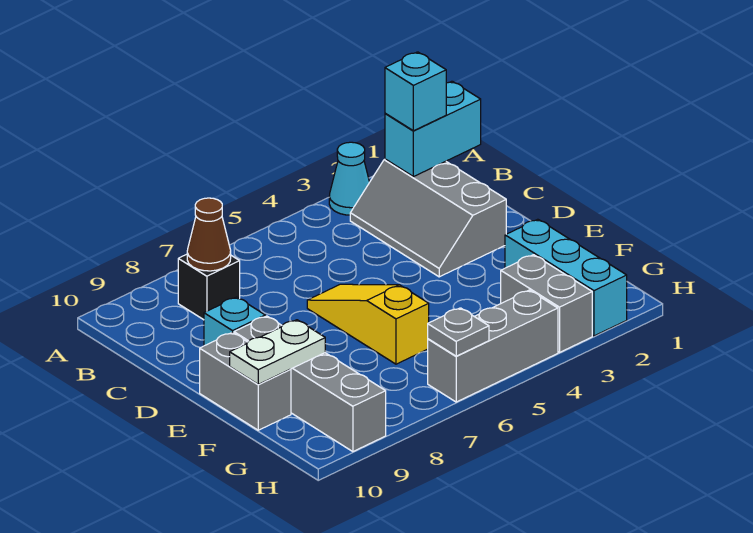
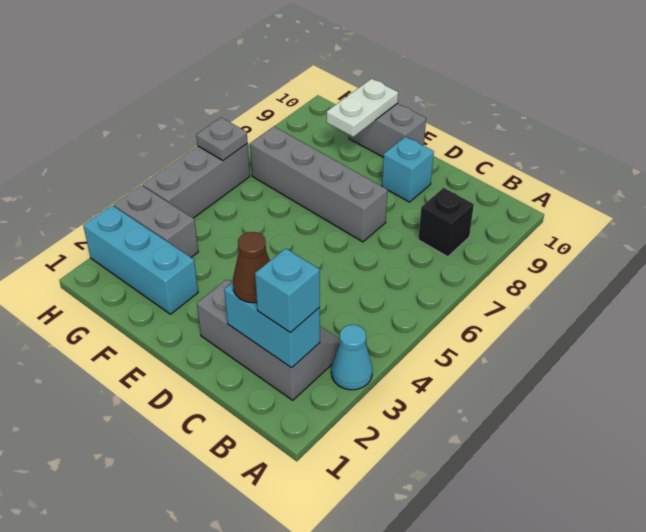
cyan brick B1:B2 level 2 -> cyan brick B2:C2 level 2
brown cone B8 level 2 -> brown cone C2 level 3
yellow slope D6:F6 level 1 top F -> none
grey brick E9:H9 level 1 -> grey brick D7:G7 level 1

